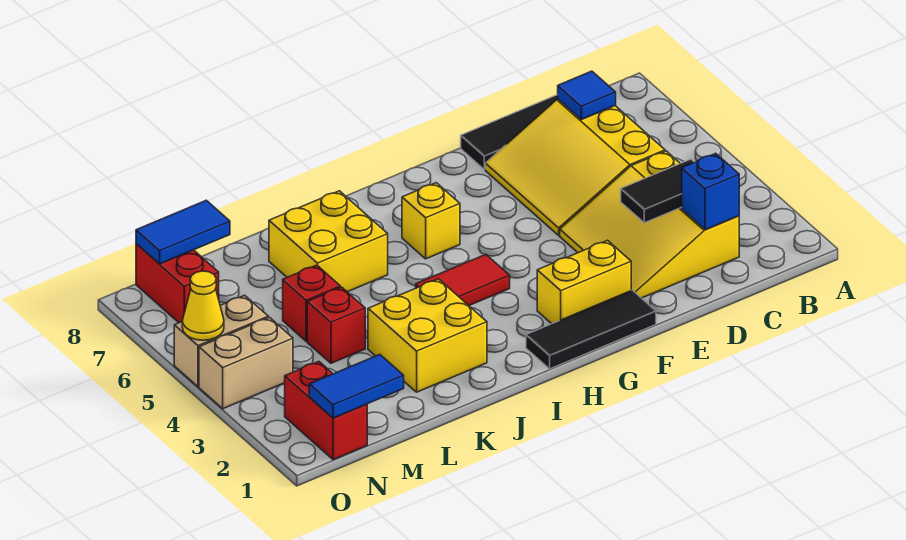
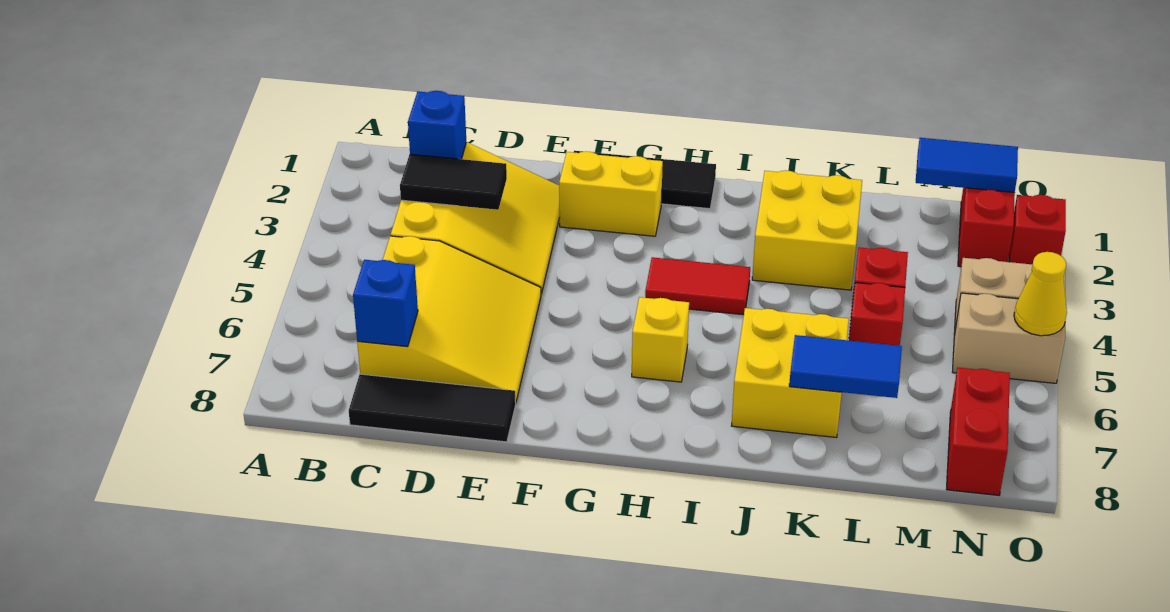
blue tile C7 level 2 -> blue brick C7 level 2
blue tile M8:N8 level 2 -> blue tile K7:L7 level 2
none -> red brick O2 level 1

